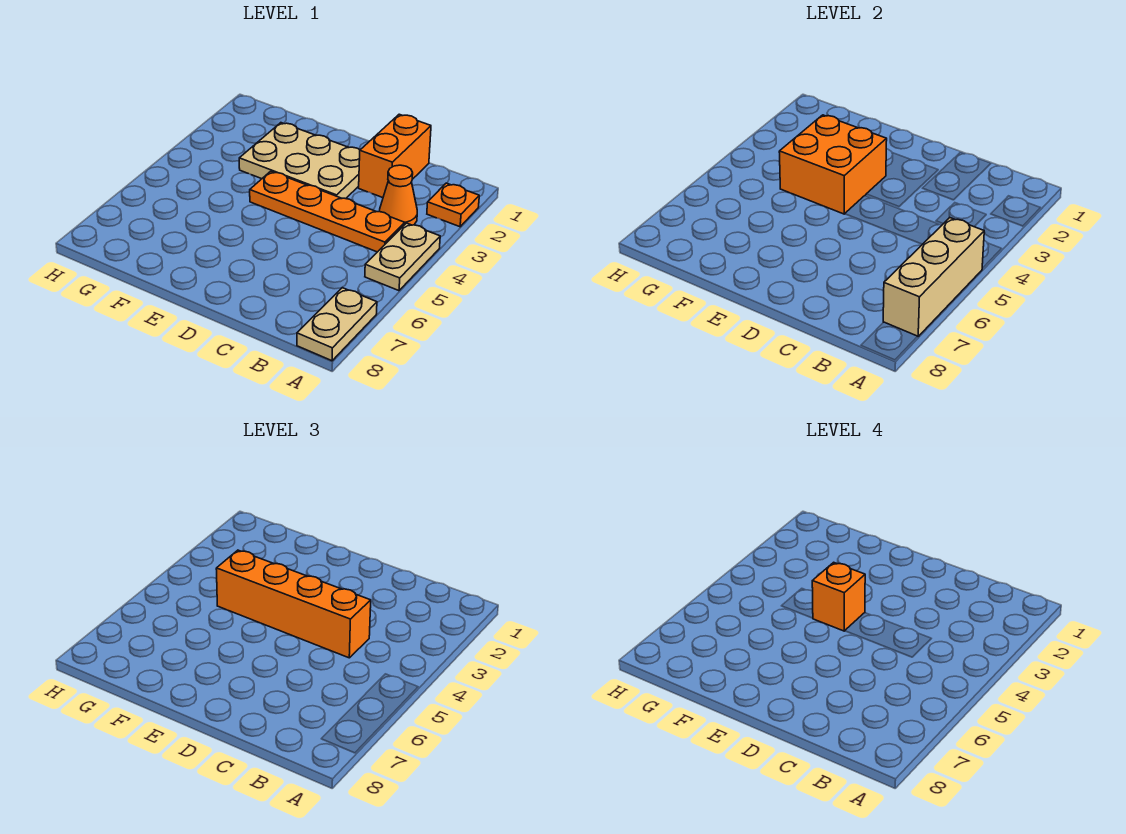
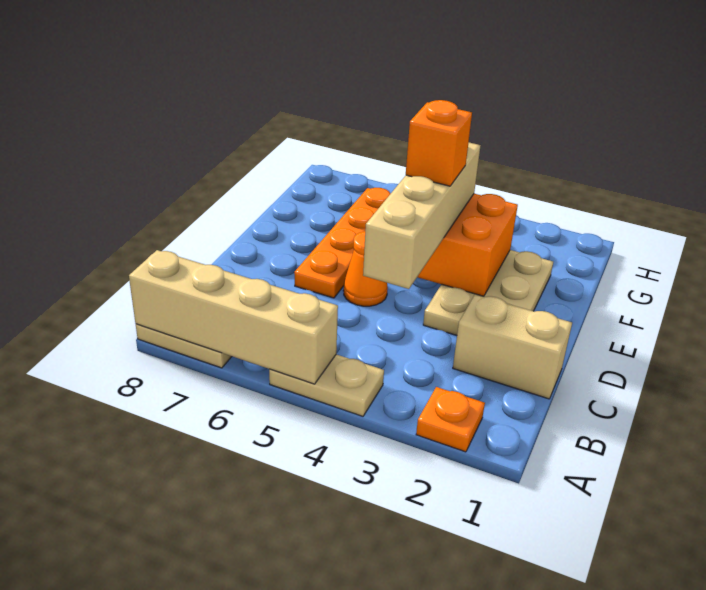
tan brick A5:A7 level 2 -> tan brick A5:A8 level 2
orange cone B3 level 1 -> orange cone D5 level 1
orange plate B4:E4 level 1 -> orange plate D6:G6 level 1
orange brick C1:C2 level 1 -> tan brick C1:C2 level 1
orange brick C4:F4 level 3 -> tan brick C4:F4 level 3

